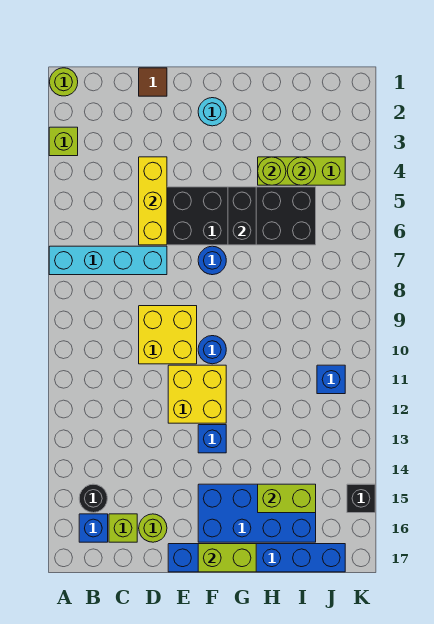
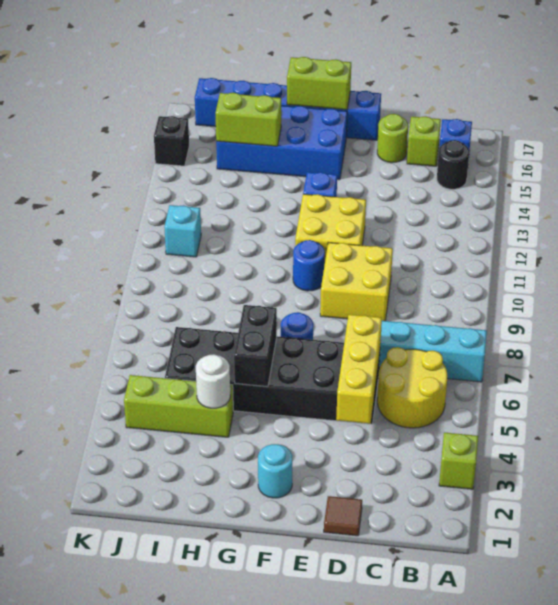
lime round brick A1 level 1 -> none
none -> yellow round brick B5:C6 level 1
lime round brick H4 level 2 -> white round brick H4 level 2
lime round brick I4 level 2 -> none
blue brick J11 level 1 -> cyan brick J11 level 1

